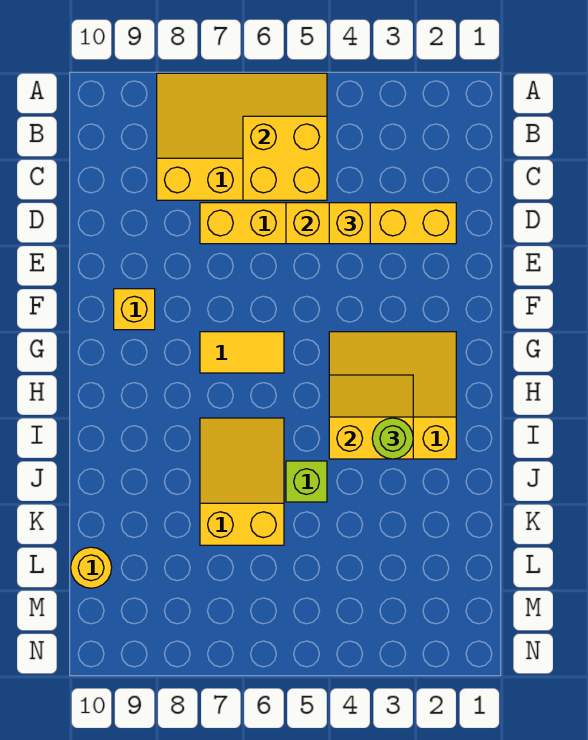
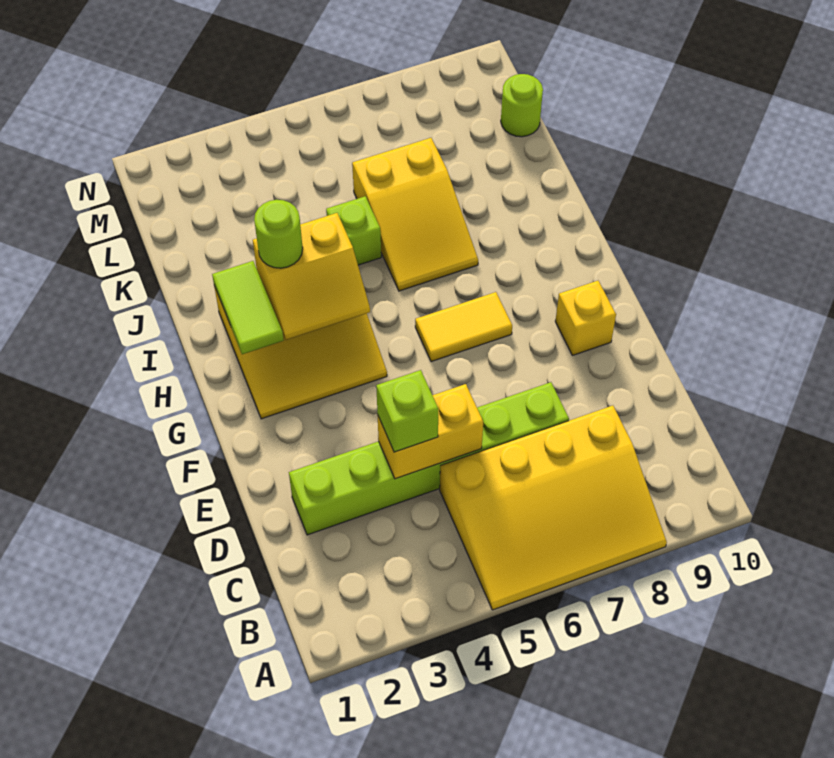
yellow brick B5:C6 level 2 -> none
yellow brick D2:D7 level 1 -> lime brick D2:D7 level 1
yellow brick D4 level 3 -> lime brick D4 level 3
none -> lime tile H2:I2 level 2
yellow round brick L10 level 1 -> lime round brick L10 level 1

